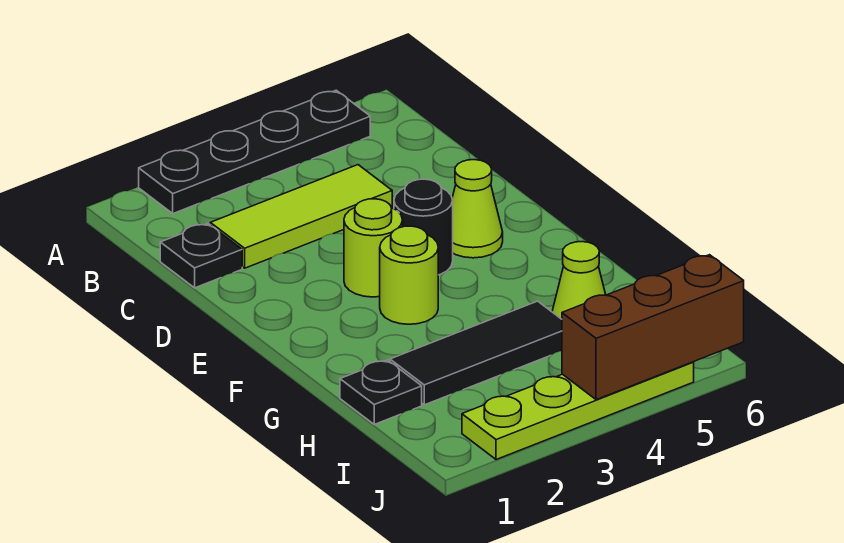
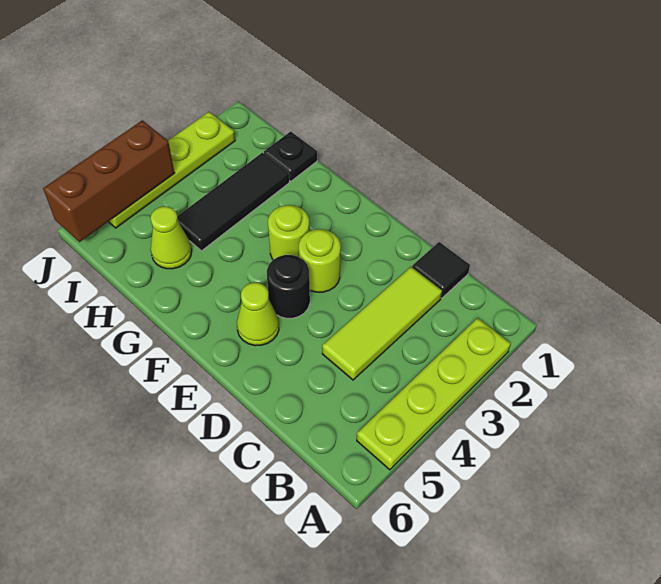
black plate A2:A5 level 1 -> lime plate A2:A5 level 1
black plate C1 level 1 -> black tile C1 level 1

